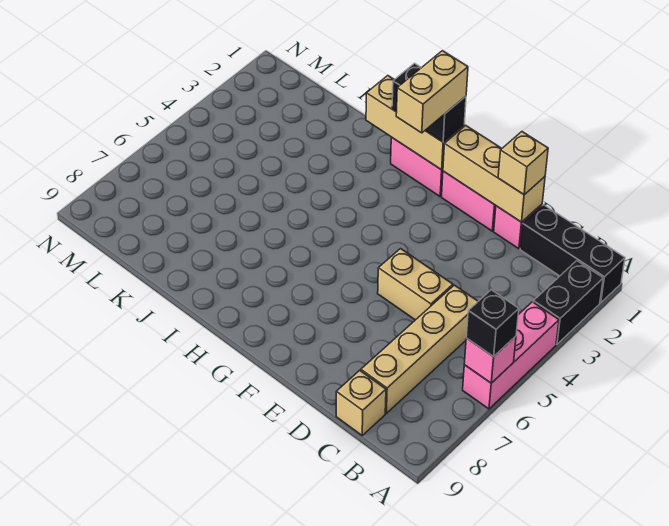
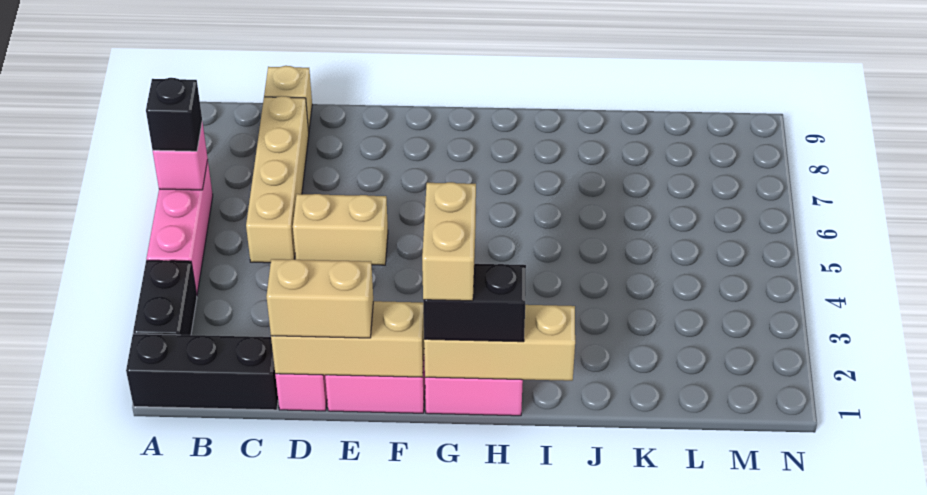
tan brick D1 level 3 -> tan brick D1:E1 level 3

